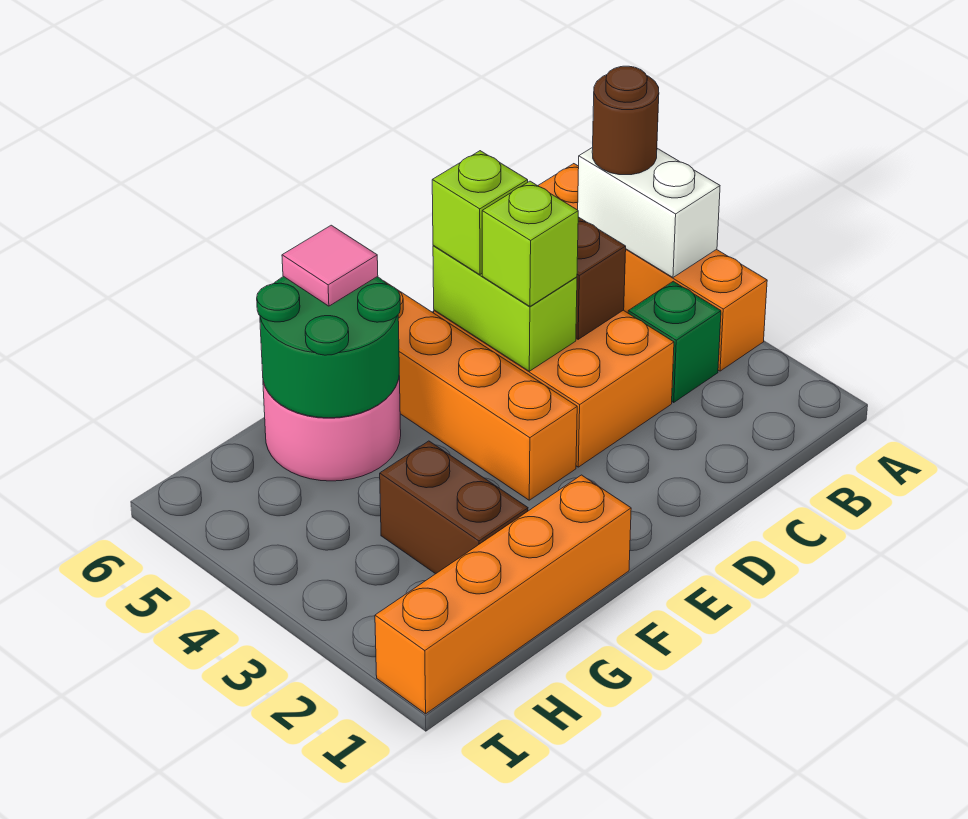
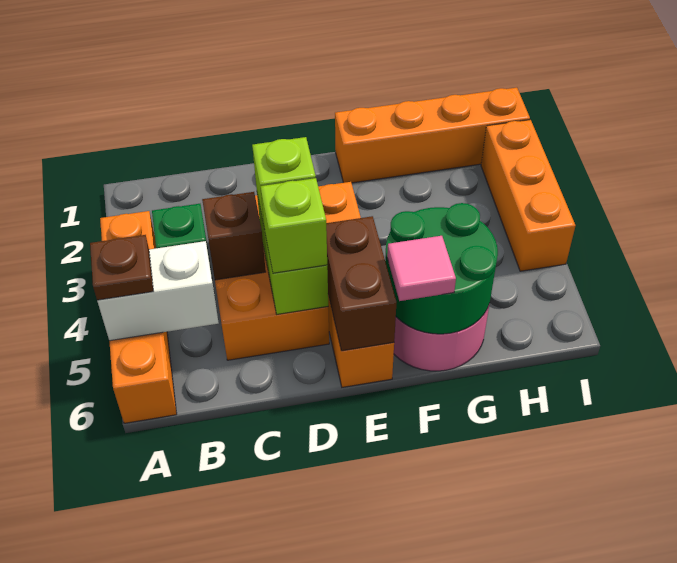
white brick A4:A5 level 2 -> white brick A5:B5 level 2
brown round brick A5 level 3 -> brown plate A5 level 3
brown brick G2:G3 level 1 -> brown brick E5:E6 level 2
none -> orange brick I2:I4 level 1

